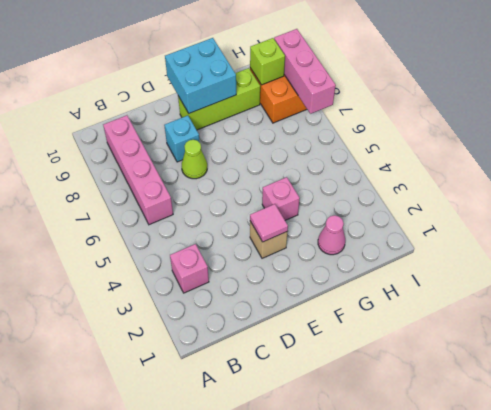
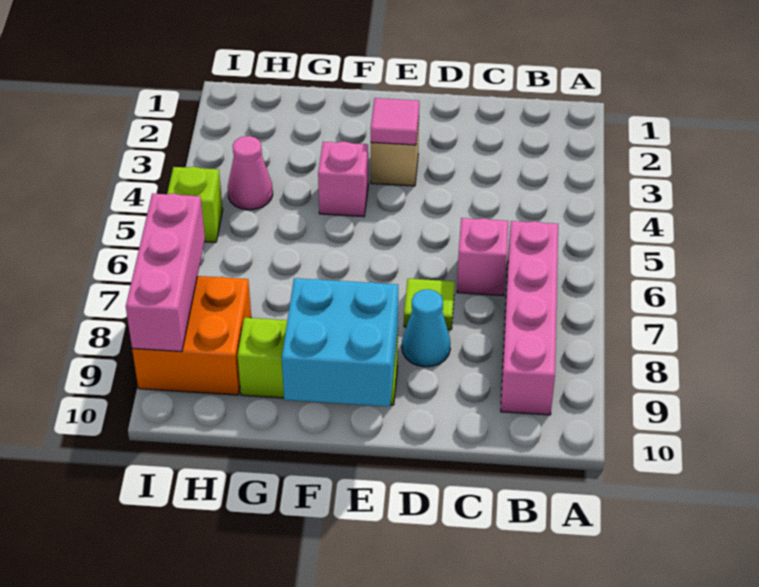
pink brick B3 level 1 -> pink brick C6 level 1
lime cone D7 level 1 -> lime tile D7 level 1
cyan brick D8 level 1 -> cyan cone D8 level 1
pink cone G2 level 1 -> pink cone H4 level 1
lime brick H9 level 2 -> lime brick I5 level 1

